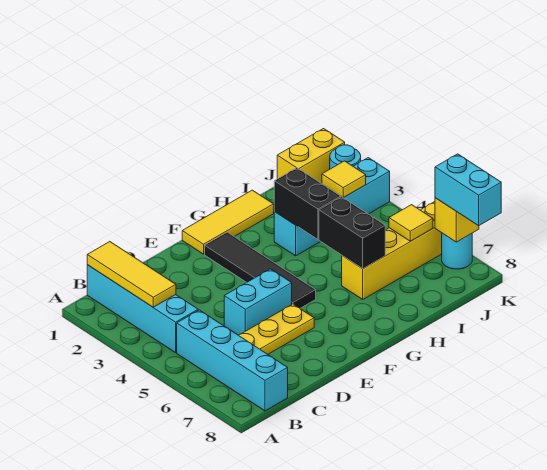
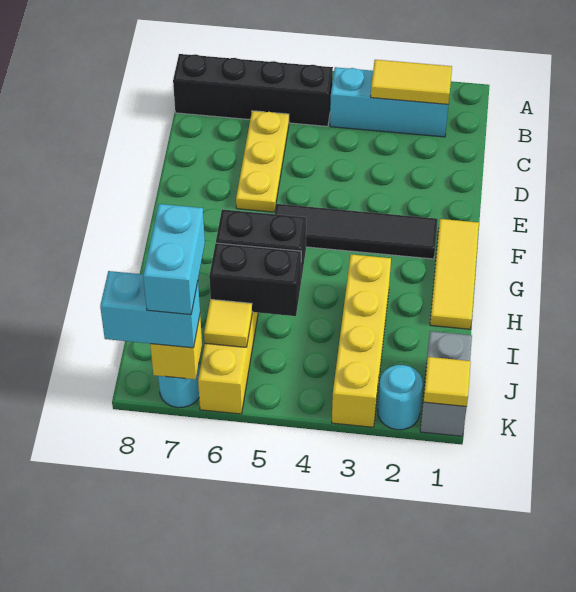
cyan brick B1:B4 level 1 -> cyan brick B2:B4 level 1
yellow tile B1:B3 level 2 -> yellow tile B2:B3 level 2
cyan brick B5:B8 level 1 -> black brick B5:B8 level 1
cyan brick D5:E5 level 1 -> cyan brick J7:K7 level 4
cyan brick H3:K3 level 1 -> yellow brick H3:K3 level 1
black brick H3:H4 level 2 -> black brick I5:I6 level 2
yellow brick J1:K1 level 1 -> grey brick J1:K1 level 1
yellow tile J3 level 2 -> yellow tile K1 level 2

